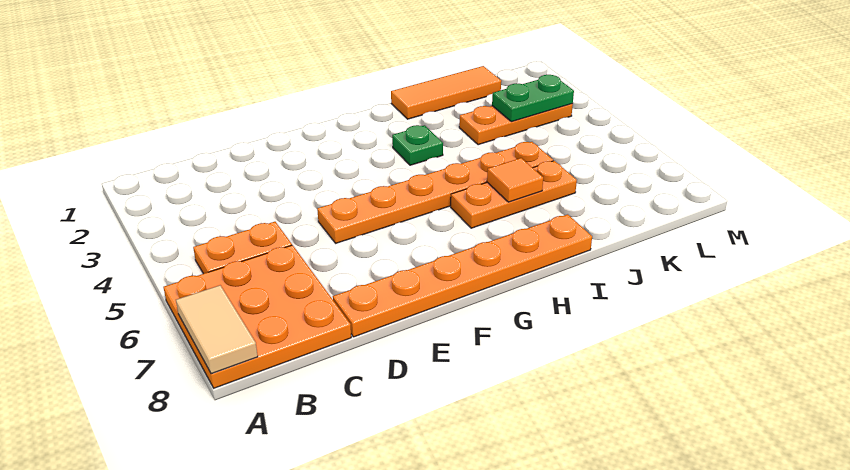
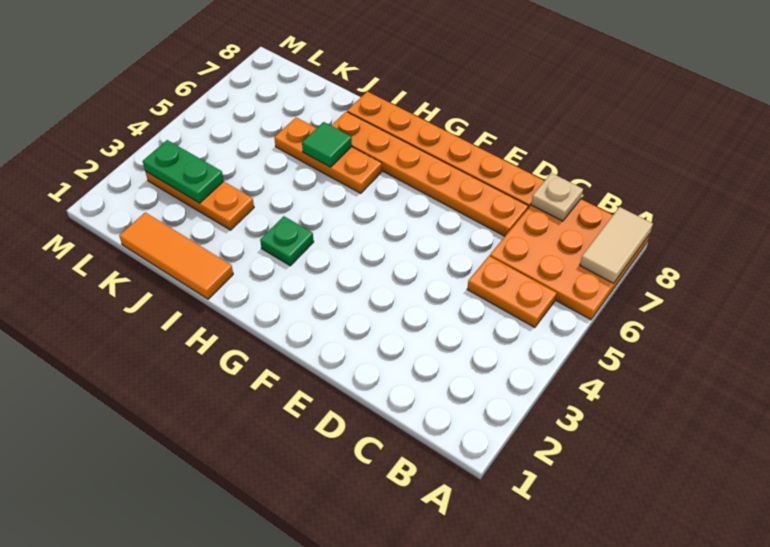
none -> tan plate C8 level 2
orange plate E5:J5 level 1 -> orange plate D7:I7 level 1
orange tile I6 level 2 -> green tile I6 level 2

